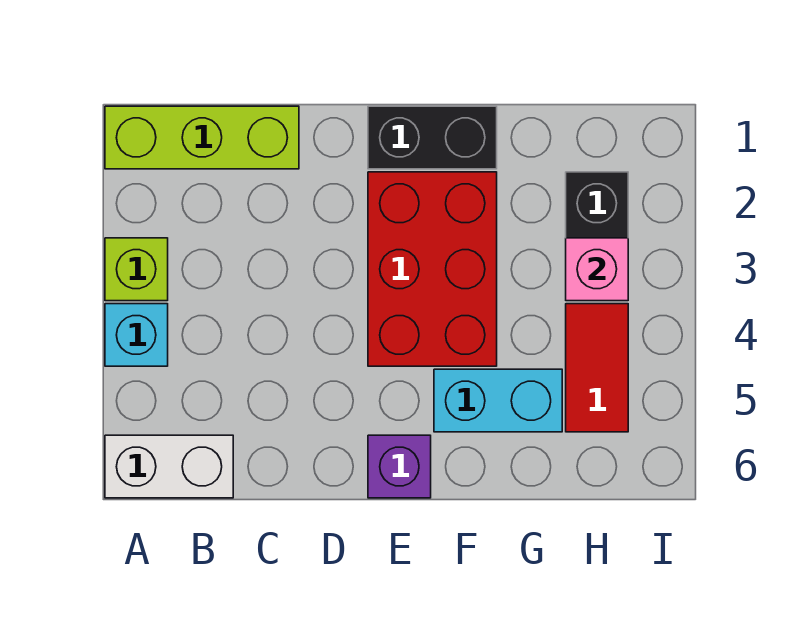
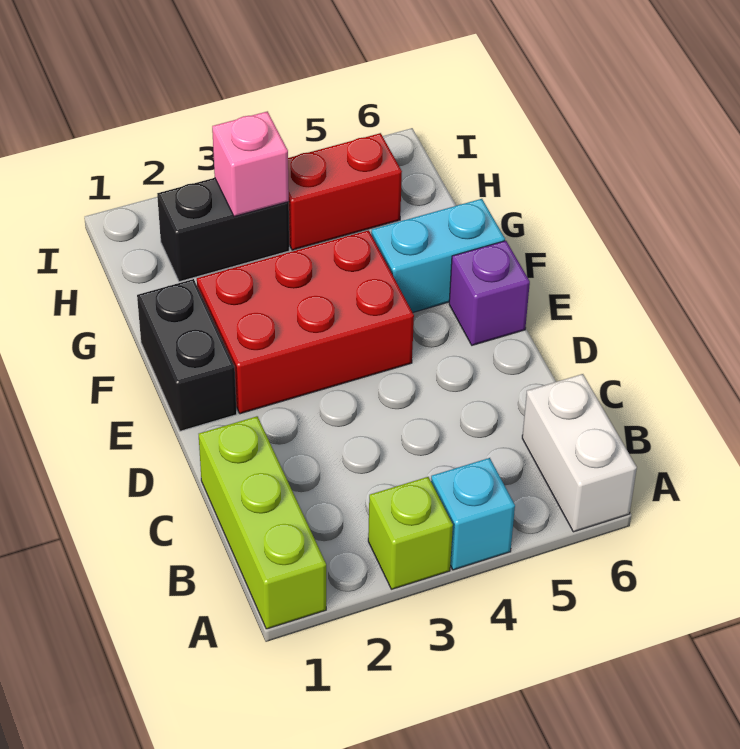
cyan brick F5:G5 level 1 -> cyan brick F5:F6 level 1
red tile H4:H5 level 1 -> red brick H4:H5 level 1

